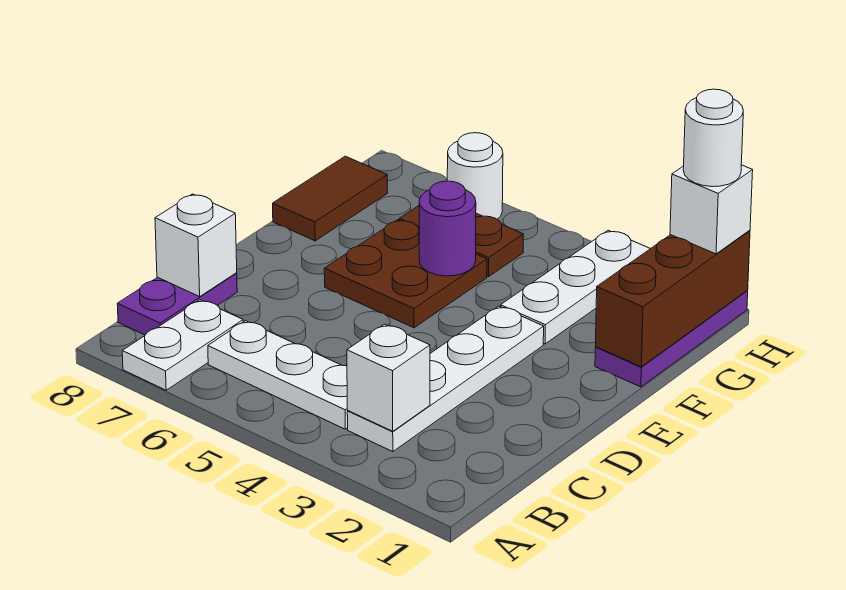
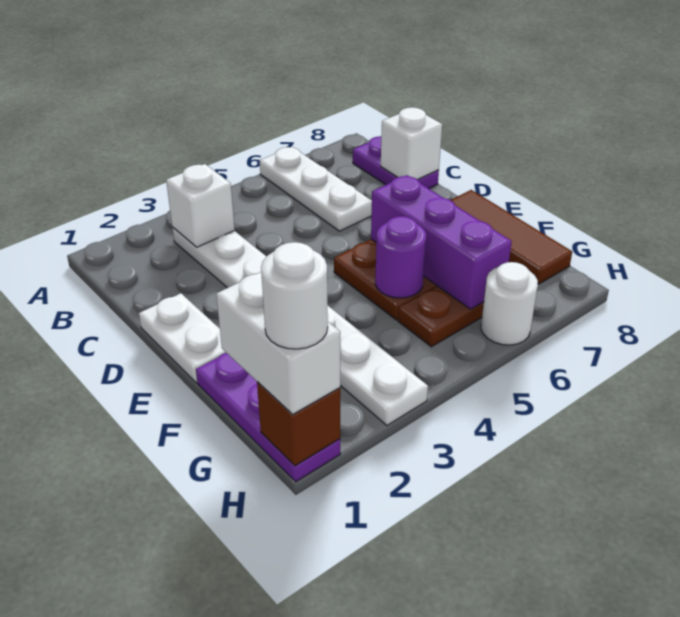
white plate A7:B7 level 1 -> white plate D1:E1 level 1
white plate B4:B6 level 1 -> white plate A6:C6 level 1
none -> purple brick E6:G6 level 2
brown brick F1:H1 level 2 -> brown brick H1 level 2
brown tile F8:G8 level 1 -> brown tile E8:G8 level 1
white brick H1 level 3 -> white brick G1:H1 level 3

